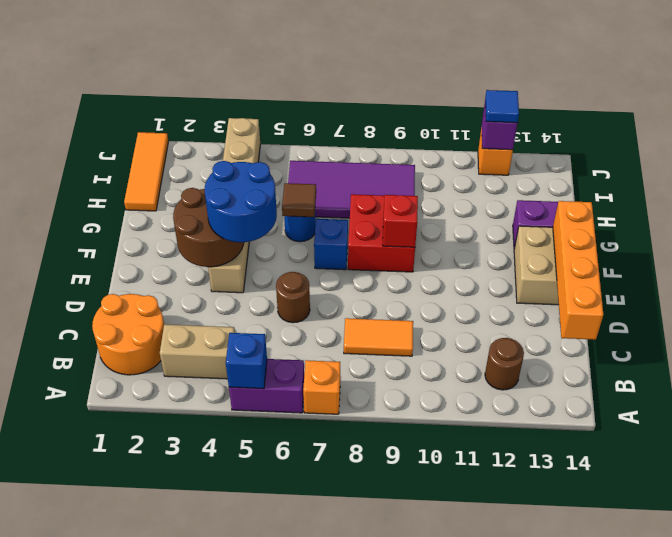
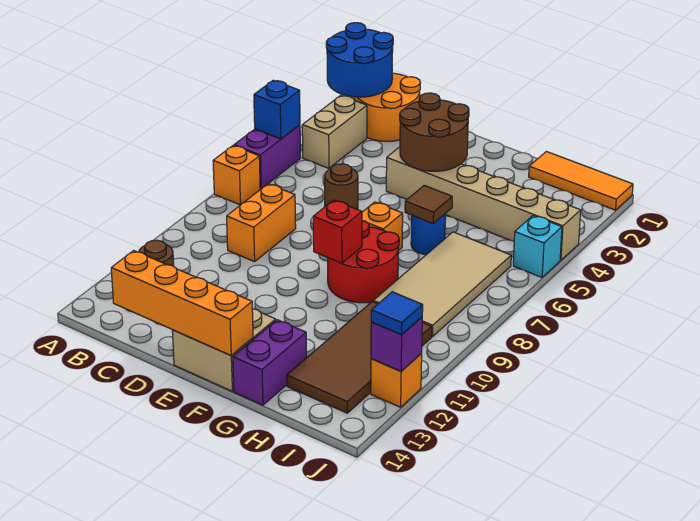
orange tile C8:C9 level 1 -> orange brick C8:C9 level 1
blue round brick E4:F5 level 3 -> blue round brick A1:B2 level 2
blue brick F7 level 1 -> orange brick F7 level 1
red brick F8:G9 level 1 -> red round brick F8:G9 level 1
purple tile H6:I9 level 1 -> tan tile H6:I9 level 1
none -> brown tile H10:I13 level 1
none -> cyan brick J5 level 1

